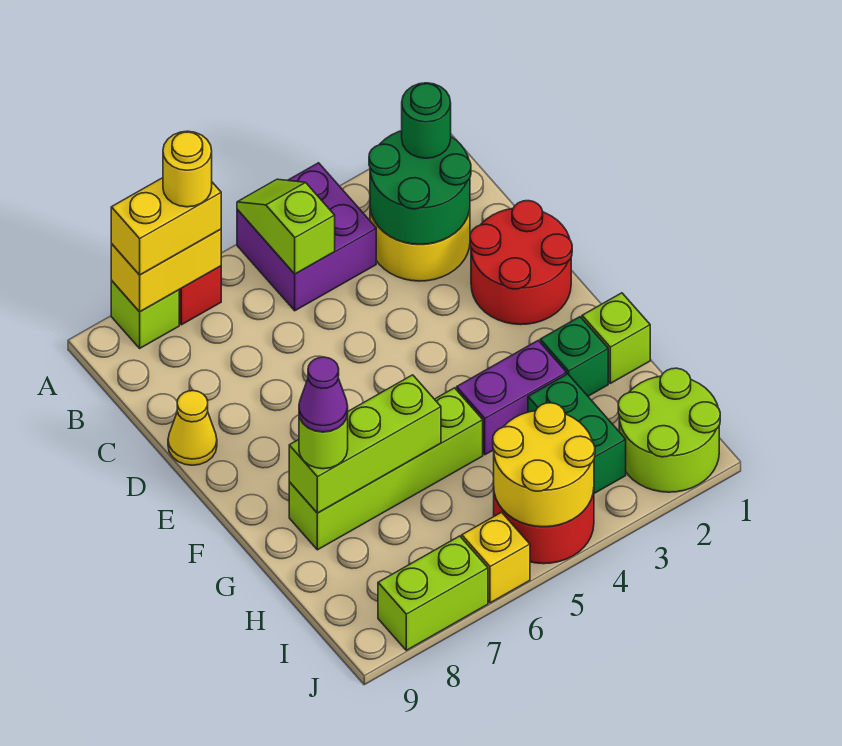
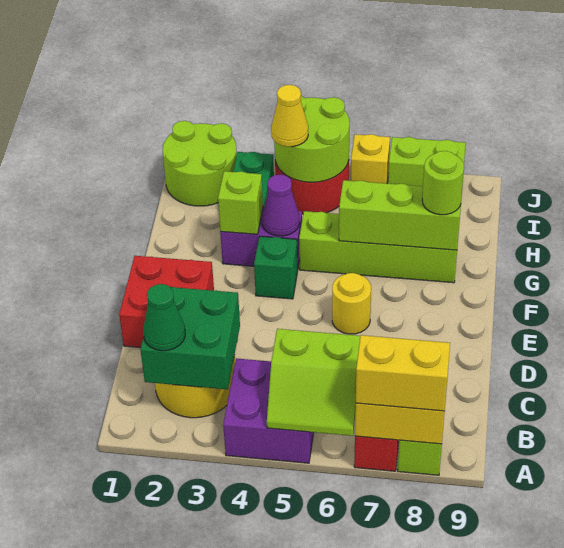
lime slope A5:B5 level 2 top B -> lime slope A5:B6 level 2 top B
yellow round brick A7 level 4 -> yellow round brick E6 level 1
green round brick B2:C3 level 2 -> green brick B2:C3 level 2
green round brick B2 level 3 -> green cone B2 level 3
red round brick D1:E2 level 1 -> red brick D1:E2 level 1
yellow cone D9 level 1 -> yellow cone I4 level 3
lime brick G1 level 1 -> lime brick G3 level 2
green brick G2 level 1 -> green brick F4 level 1
purple cone G8 level 4 -> purple cone G4 level 2
yellow round brick I4:J5 level 2 -> lime round brick I4:J5 level 2

